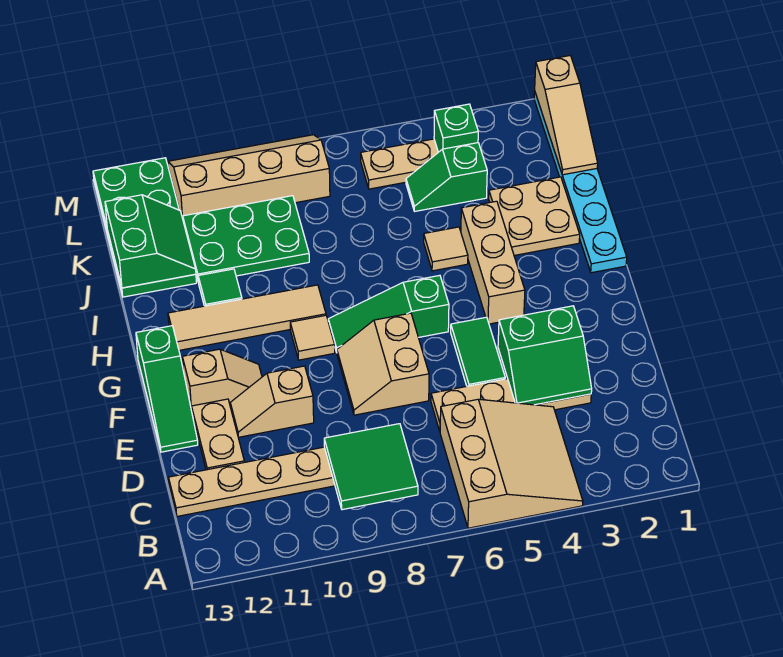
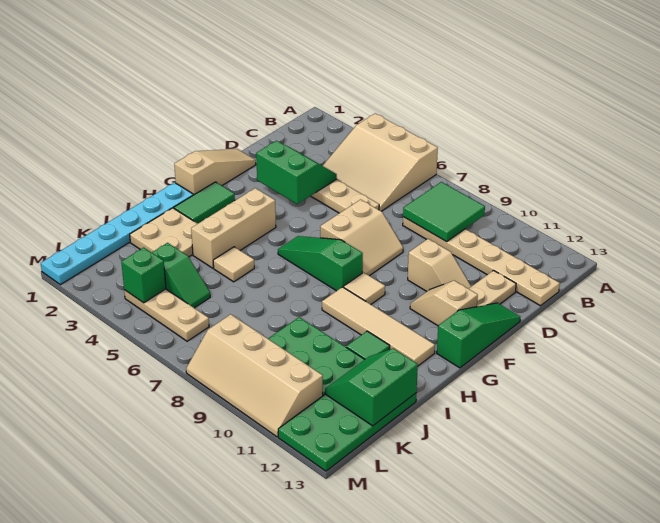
tan slope A4:C6 level 1 top 6 -> tan slope A4:C6 level 1 top A
green tile E5:F5 level 1 -> green tile G2:H2 level 1
green slope G6:G8 level 1 top 6 -> green slope G6:G8 level 1 top 8
tan slope K1:M1 level 2 top M -> tan slope E1:G1 level 1 top G

